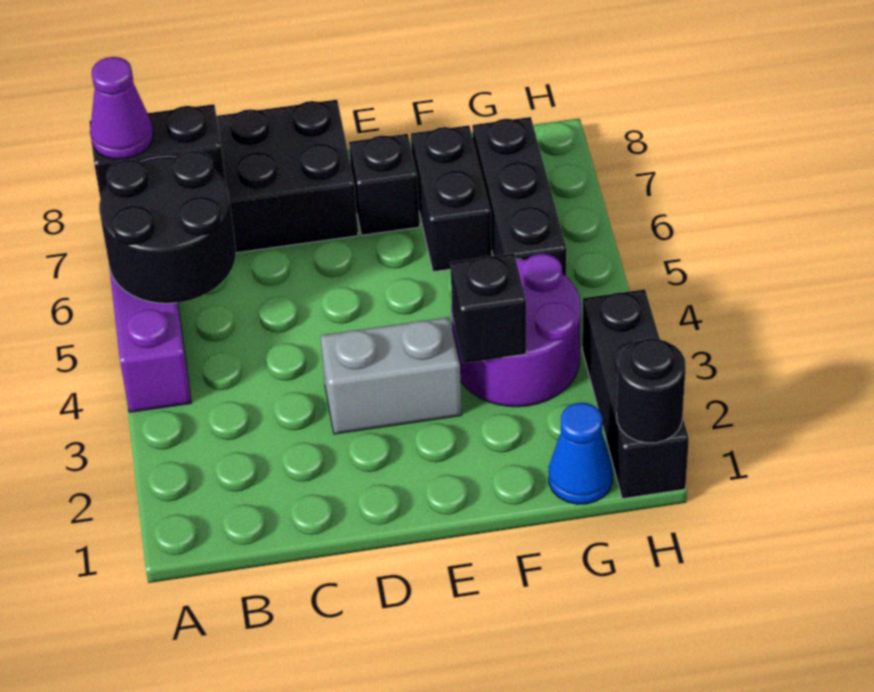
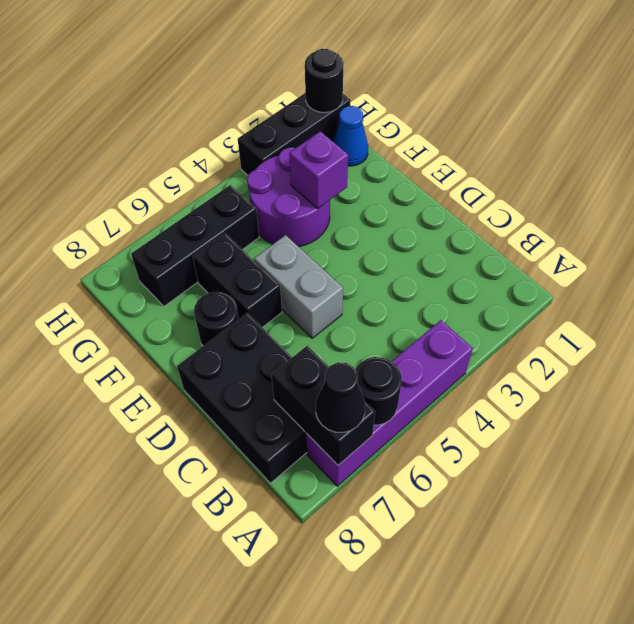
black round brick A5:B6 level 2 -> black round brick A6 level 2
purple cone A7 level 3 -> black cone A7 level 3
grey brick D3:E3 level 1 -> grey brick D5:E5 level 1
black brick E7 level 1 -> black round brick E7 level 1
black brick F3 level 2 -> purple brick F3 level 2
black brick F6:F7 level 1 -> black brick E6:F6 level 1

